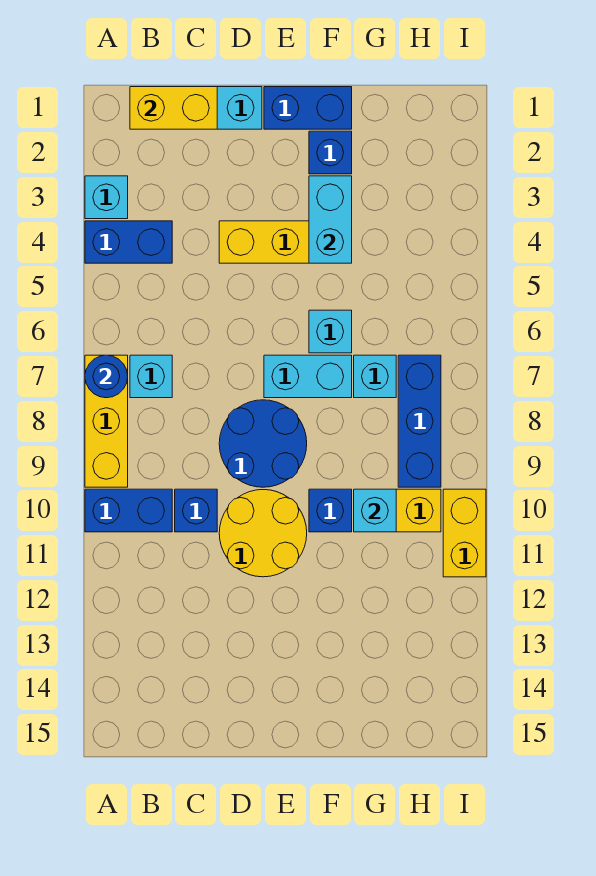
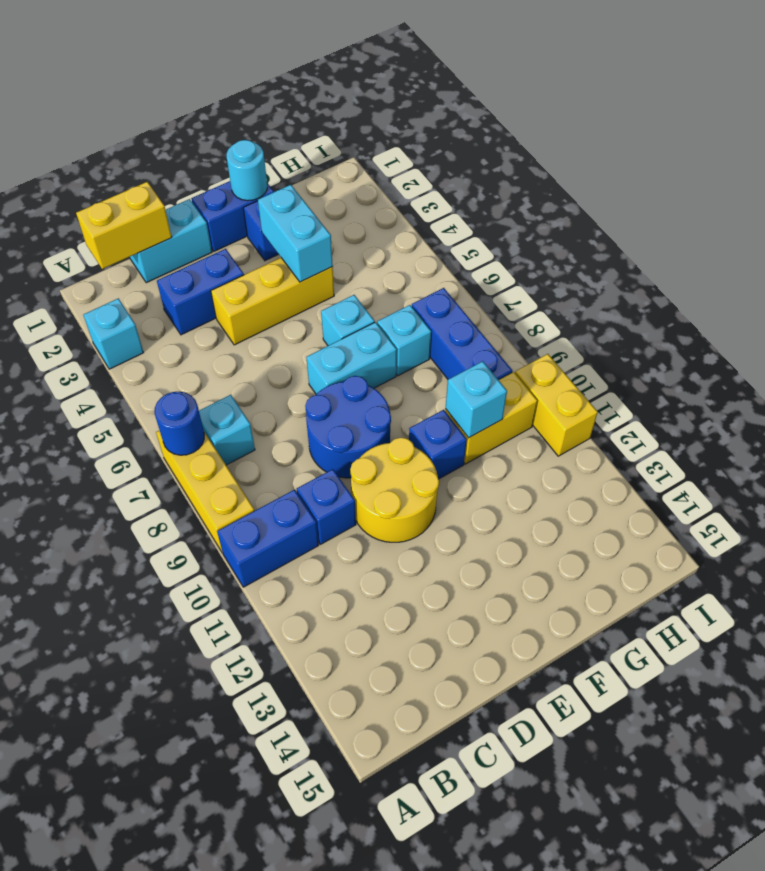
blue brick A4:B4 level 1 -> blue brick C3:D3 level 1
none -> cyan round brick F1 level 2

